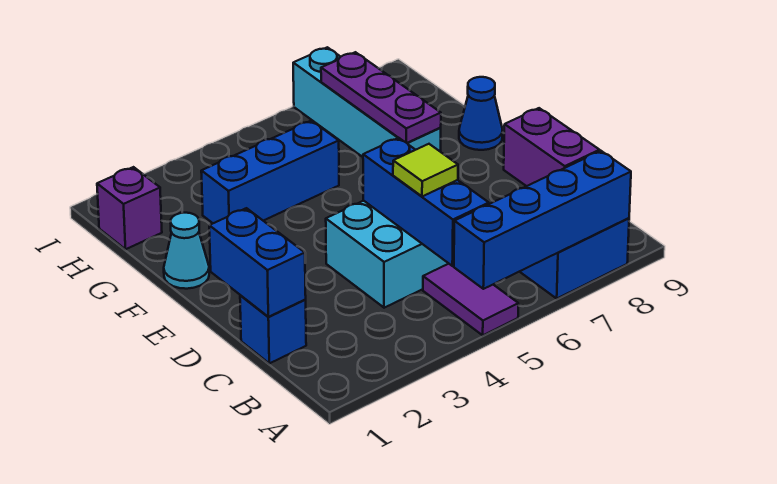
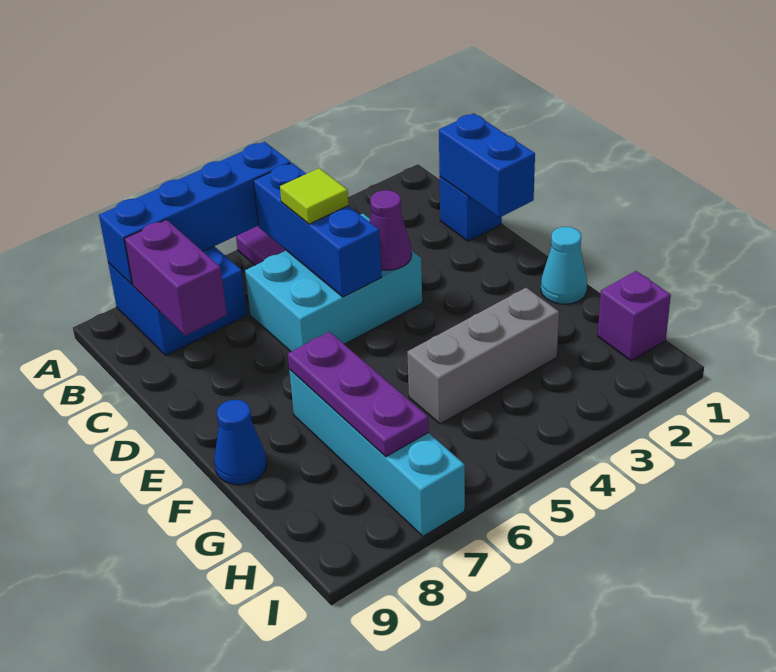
none -> purple cone D4 level 2
blue brick G3:G5 level 1 -> grey brick G3:G5 level 1

